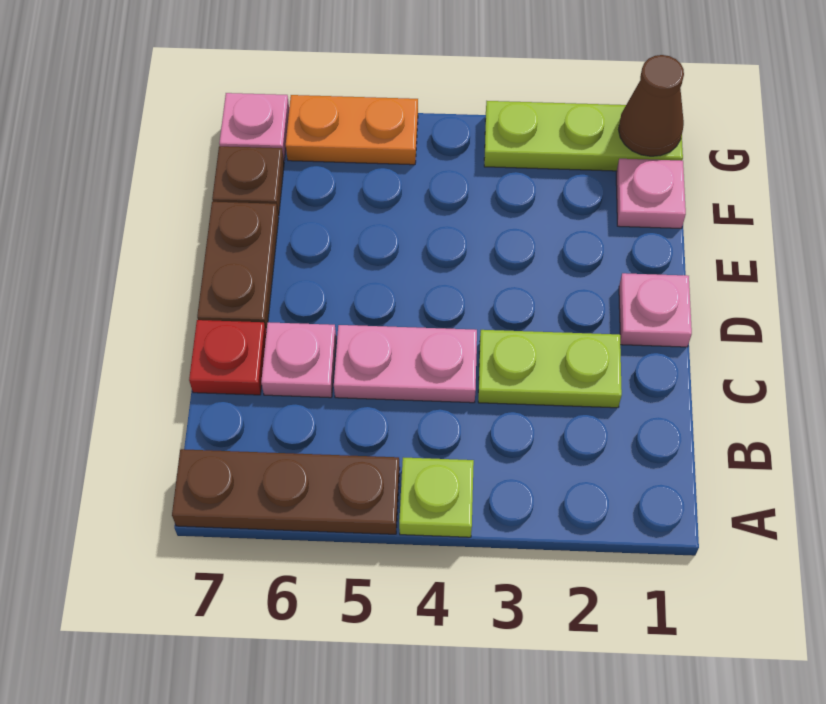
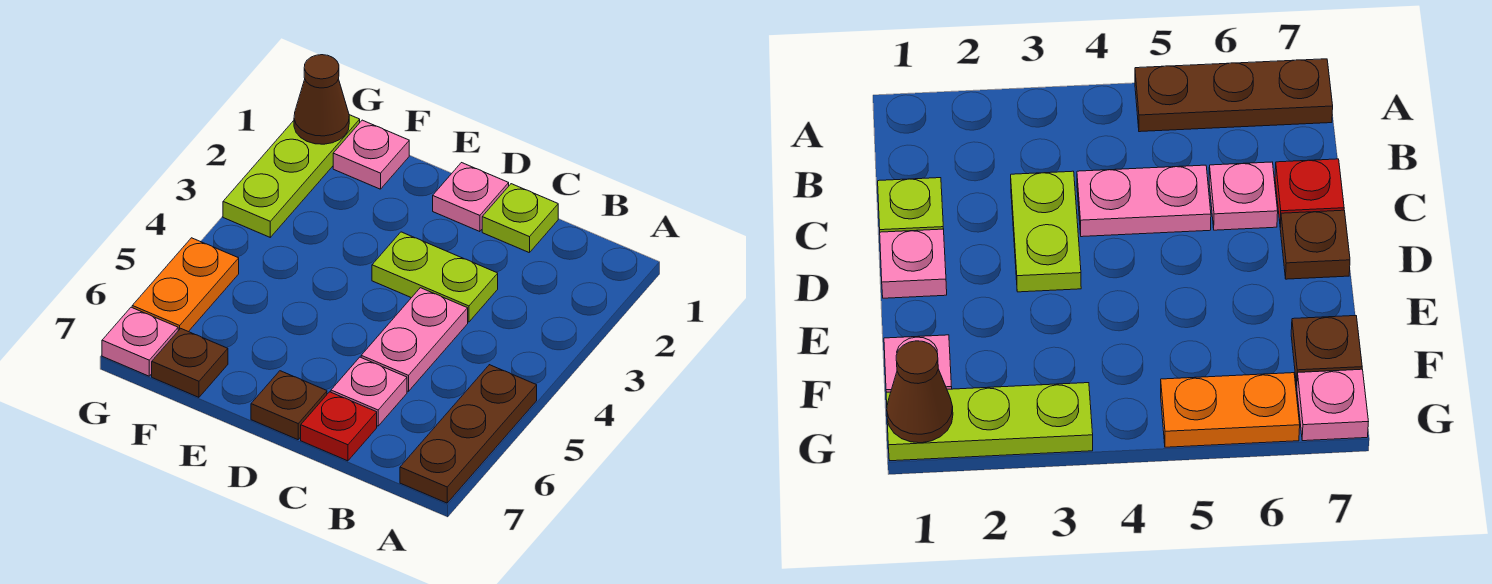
lime plate A4 level 1 -> lime plate C1 level 1
lime plate C2:C3 level 1 -> lime plate C3:D3 level 1
brown plate D7:E7 level 1 -> brown plate D7 level 1

